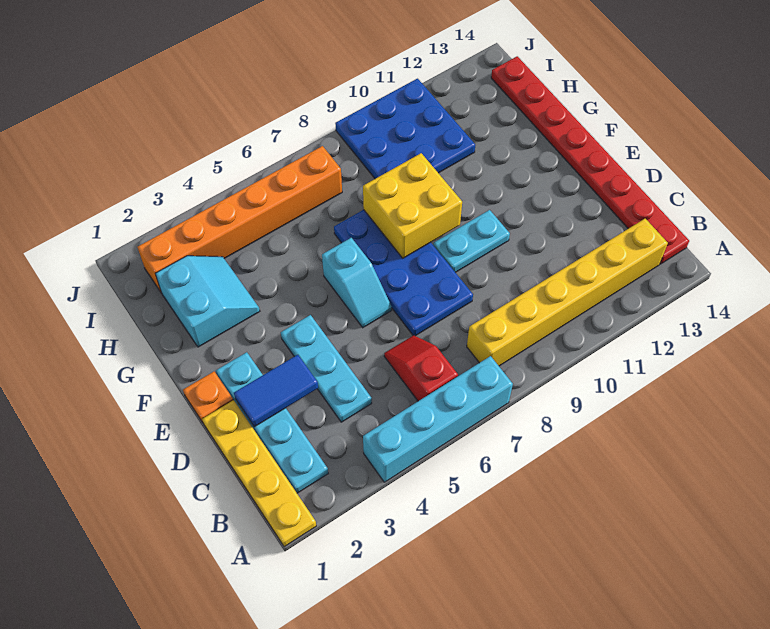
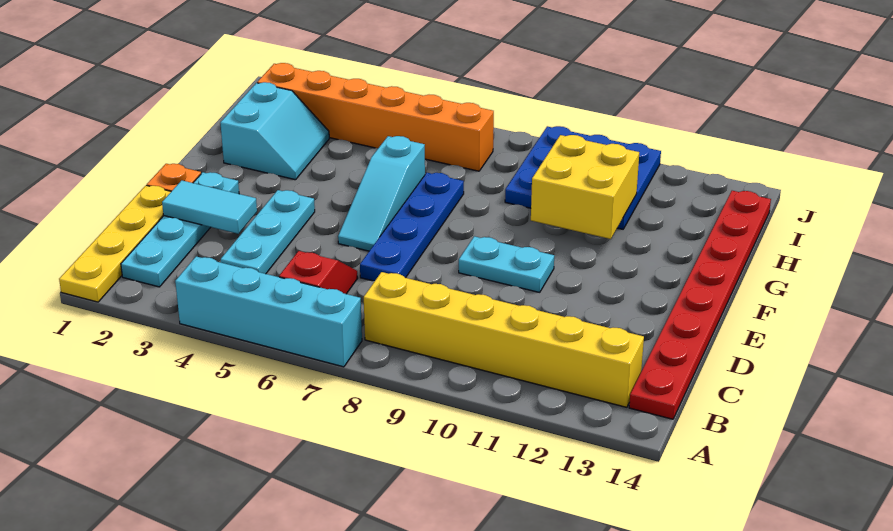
blue tile D2:D3 level 2 -> cyan tile D2:D3 level 2
blue plate D7:G8 level 1 -> blue plate D7:G7 level 1
cyan slope E6:F6 level 1 top F -> cyan slope E6:G6 level 1 top G
yellow brick F8:G9 level 2 -> yellow brick G10:H11 level 2

